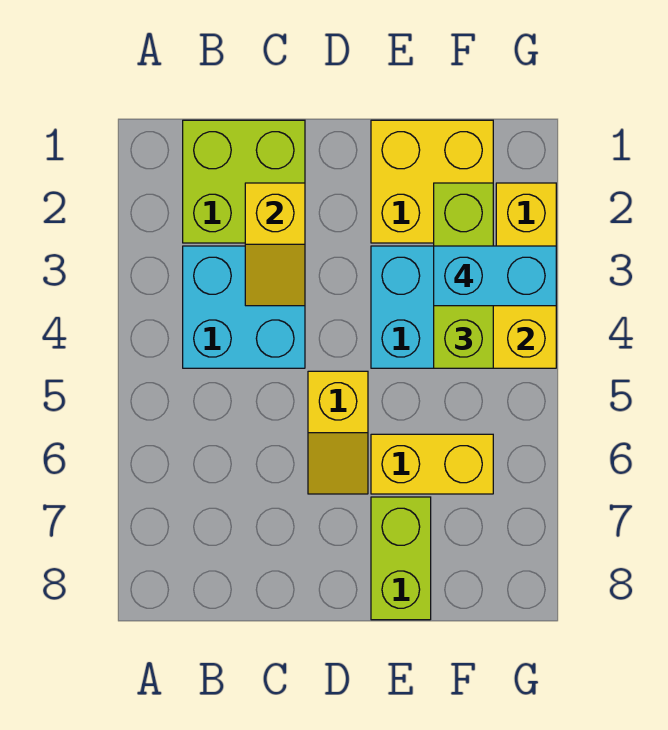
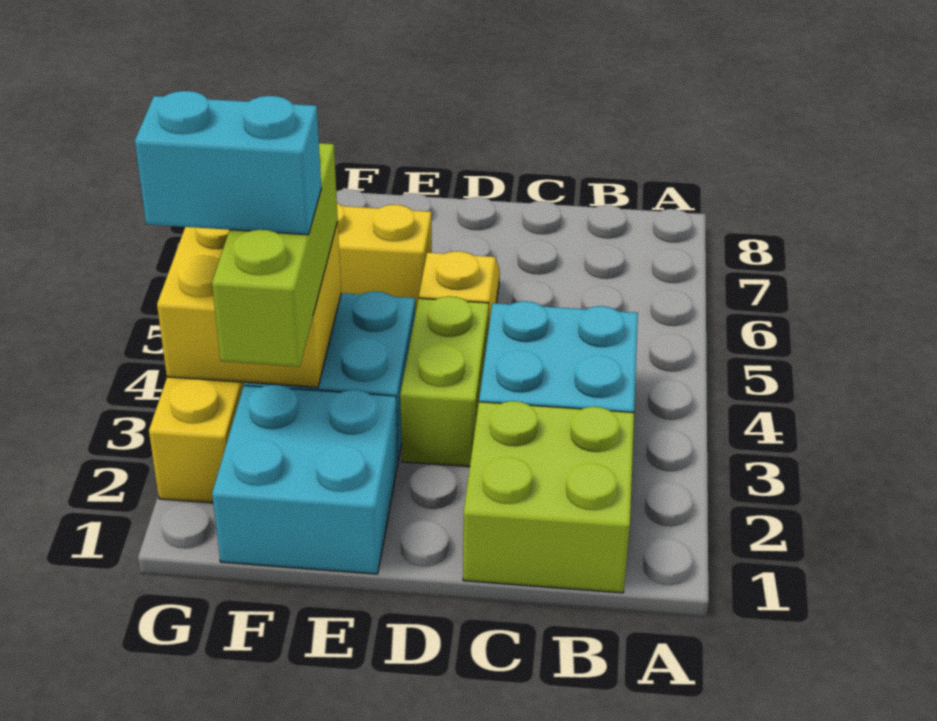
yellow slope C2:C3 level 2 top 2 -> none
yellow brick E1:F2 level 1 -> cyan brick E1:F2 level 1
lime brick E7:E8 level 1 -> lime brick D3:D4 level 1

